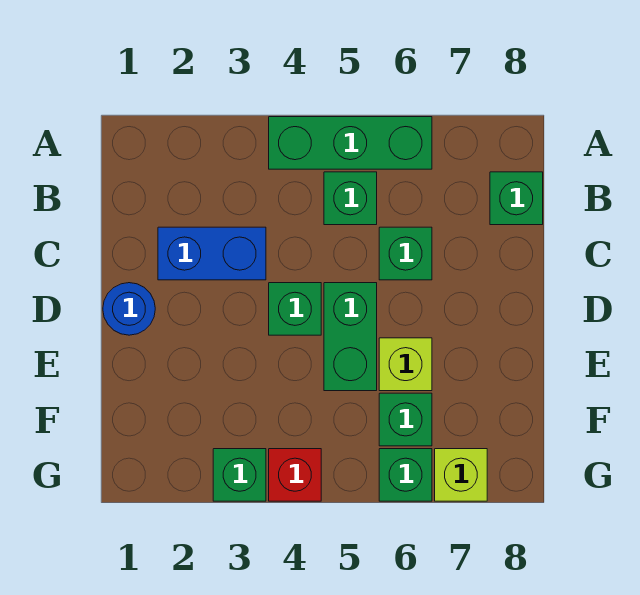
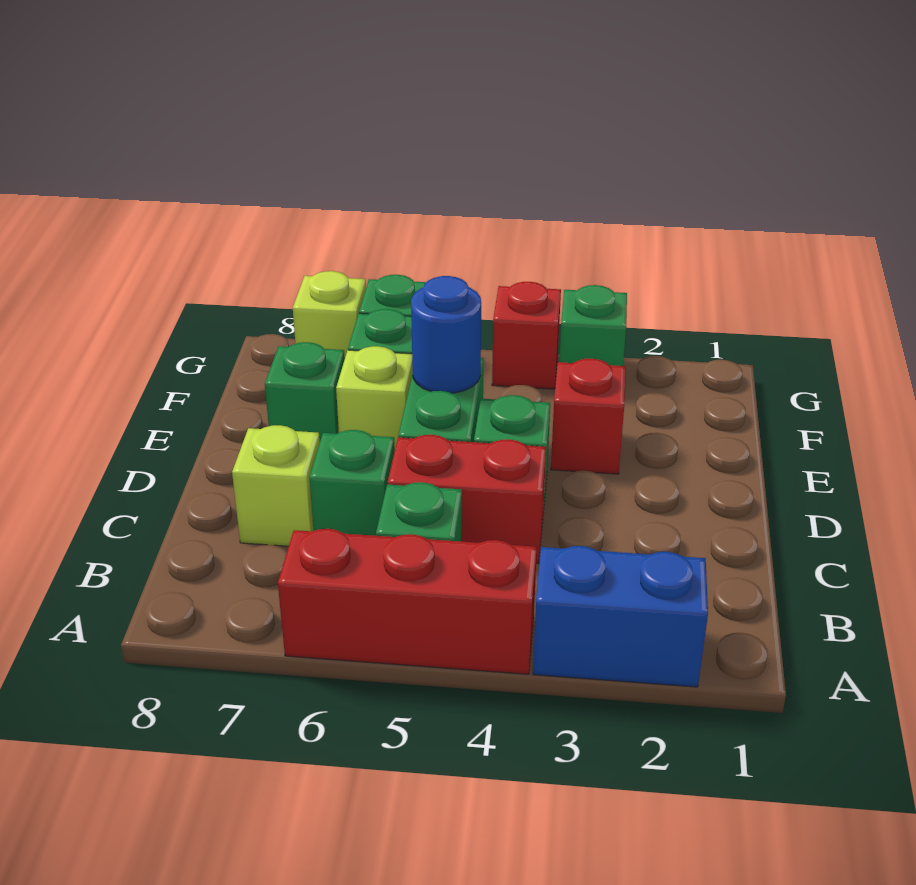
green brick A4:A6 level 1 -> red brick A4:A6 level 1
green brick B8 level 1 -> green brick E7 level 1
blue brick C2:C3 level 1 -> blue brick A2:A3 level 1
none -> red brick C4:C5 level 1
none -> lime brick C7 level 1
blue round brick D1 level 1 -> blue round brick E5 level 2
none -> red brick E3 level 1

